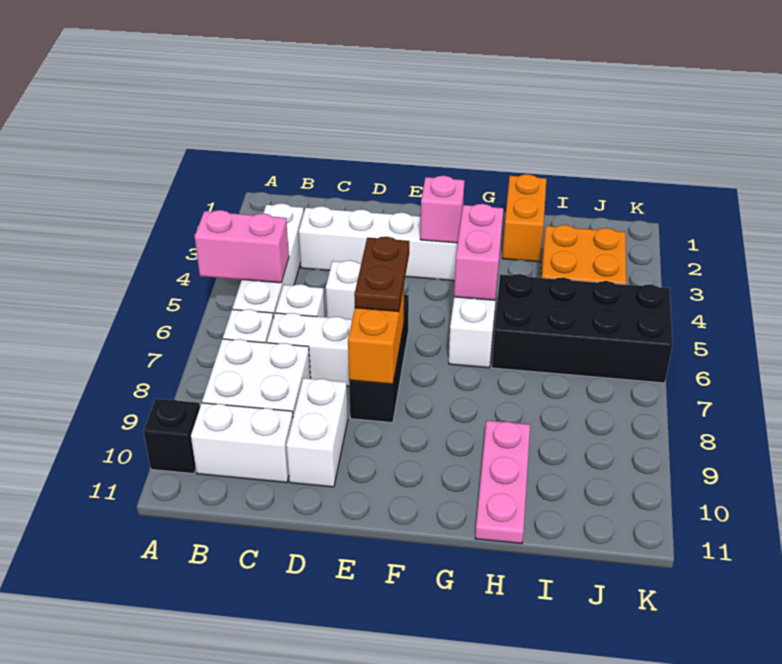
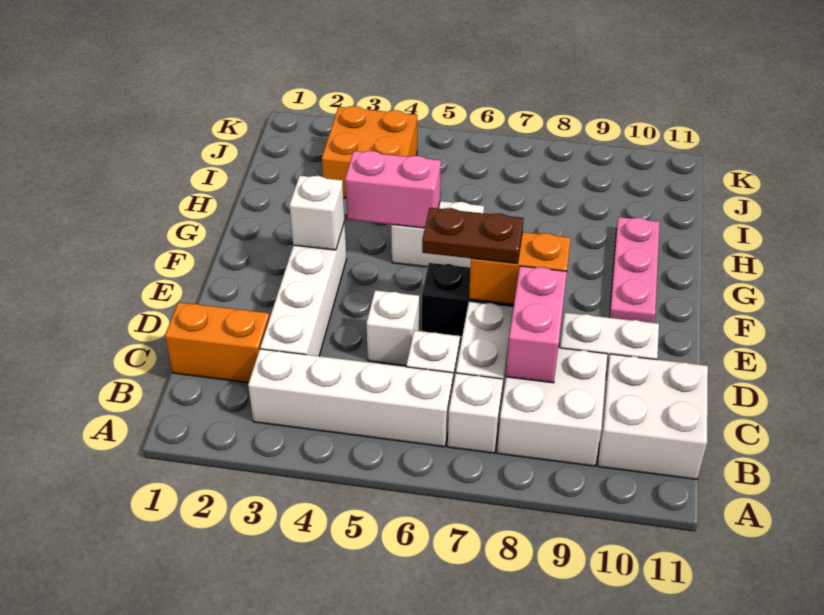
pink brick A5:B5 level 2 -> pink brick C8:D8 level 2
black brick A10 level 1 -> none
white brick B10:C10 level 1 -> white brick B10:C11 level 1
pink brick F3 level 2 -> white brick F3 level 2
orange brick H1:H2 level 1 -> orange brick C1:C2 level 1
black brick H5:K6 level 1 -> none
pink plate H9:H11 level 1 -> pink plate F10:H10 level 1

